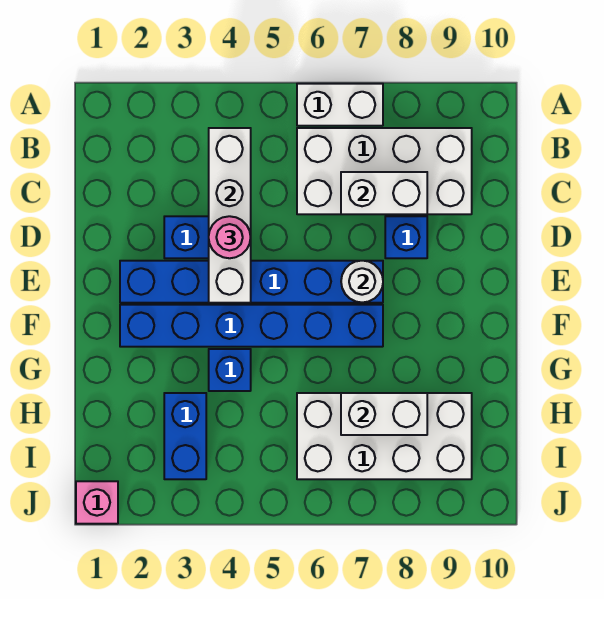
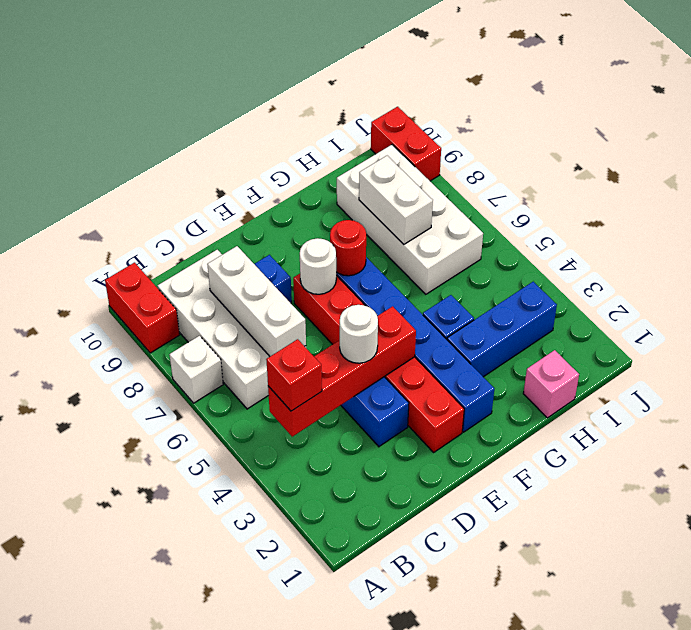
white brick A6:A7 level 1 -> white brick A7 level 1
none -> red brick A9:A10 level 1
white brick B4:E4 level 2 -> red brick B4:E4 level 2
none -> red brick B4 level 3
white brick C7:C8 level 2 -> white brick C6:C8 level 2
pink round brick D4 level 3 -> white round brick D4 level 3
blue brick E2:E7 level 1 -> red brick E2:E7 level 1
none -> red round brick F7 level 2
blue brick H3:I3 level 1 -> blue brick G3:I3 level 1
pink brick J1 level 1 -> pink brick H1 level 1
none -> red brick J9:J10 level 1

